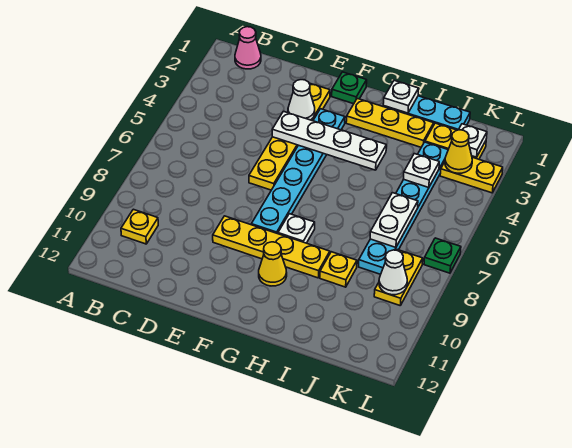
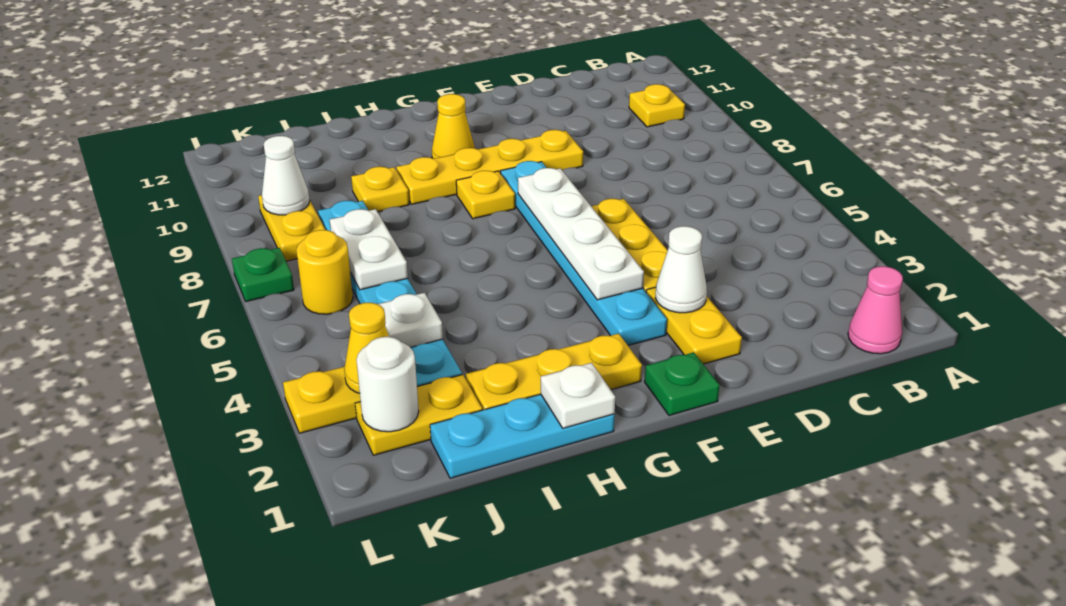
white plate E4:H4 level 2 -> white plate F4:F7 level 2
white plate G8 level 1 -> yellow plate G8 level 1
white plate K2 level 2 -> white round brick K2 level 2
none -> yellow round brick K6 level 1

